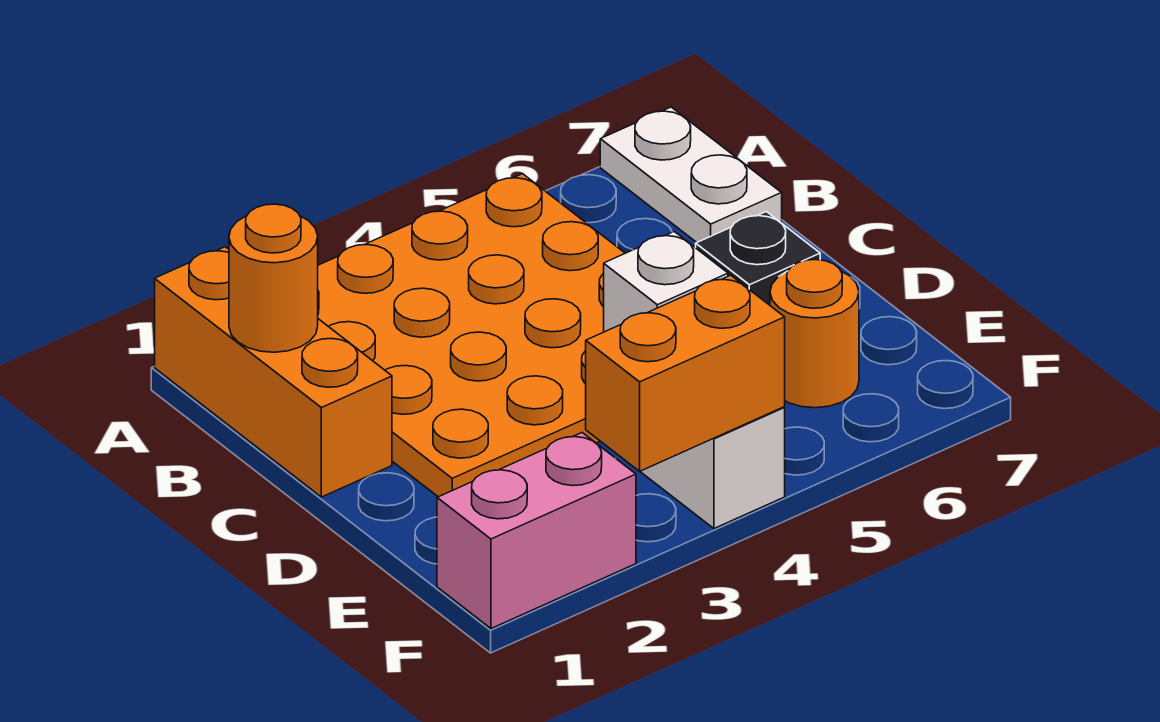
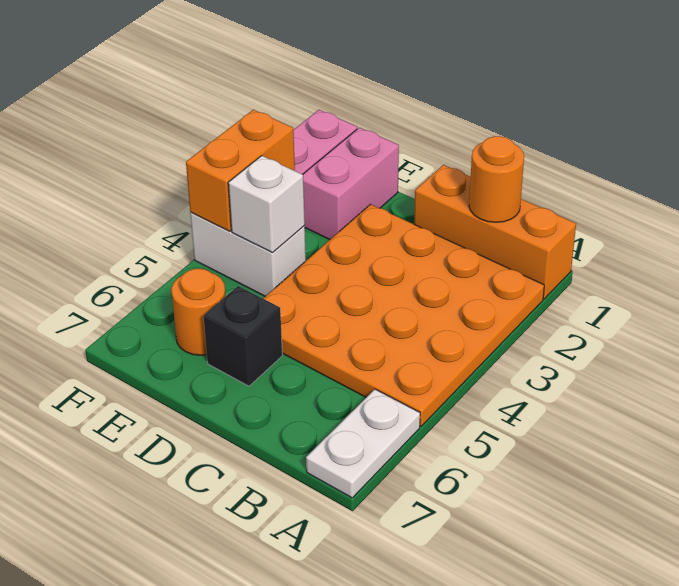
white plate A7:B7 level 1 -> white plate A6:A7 level 1
none -> pink brick E1:E2 level 1

